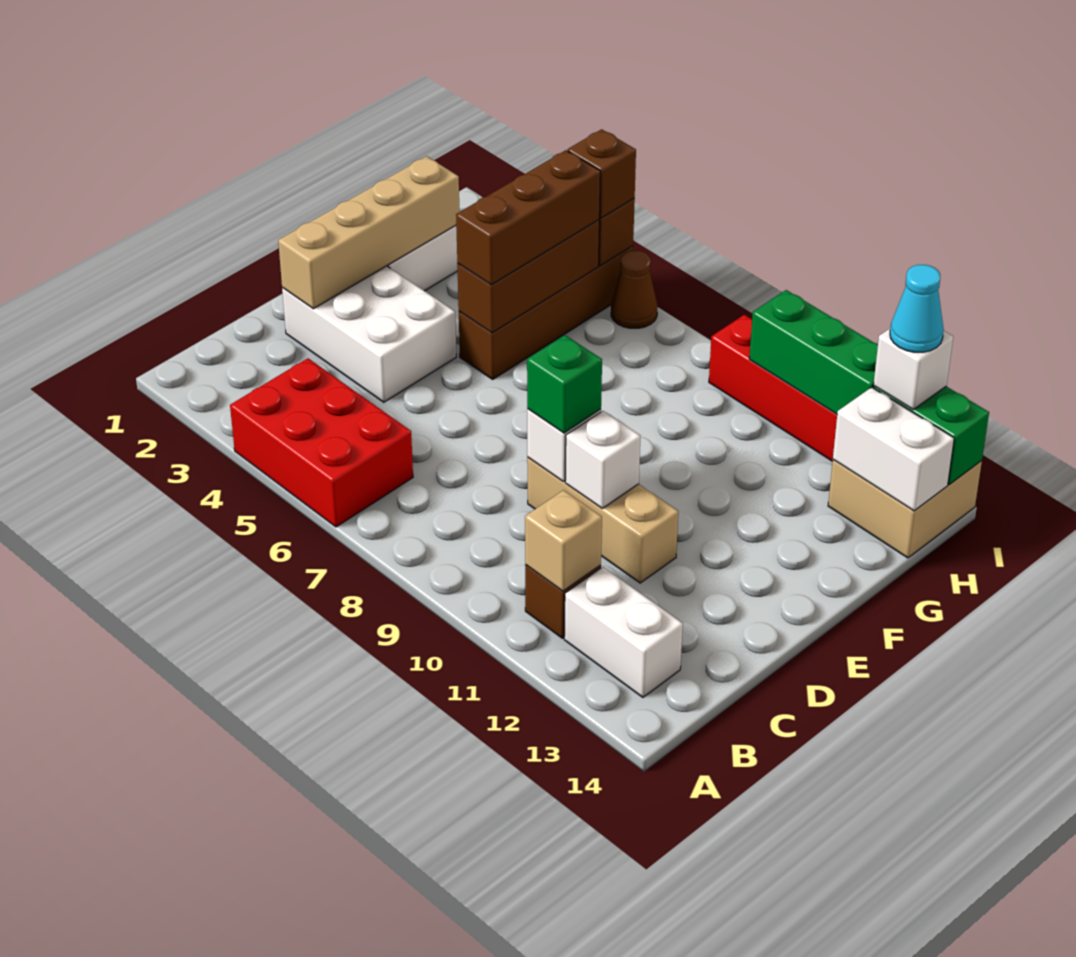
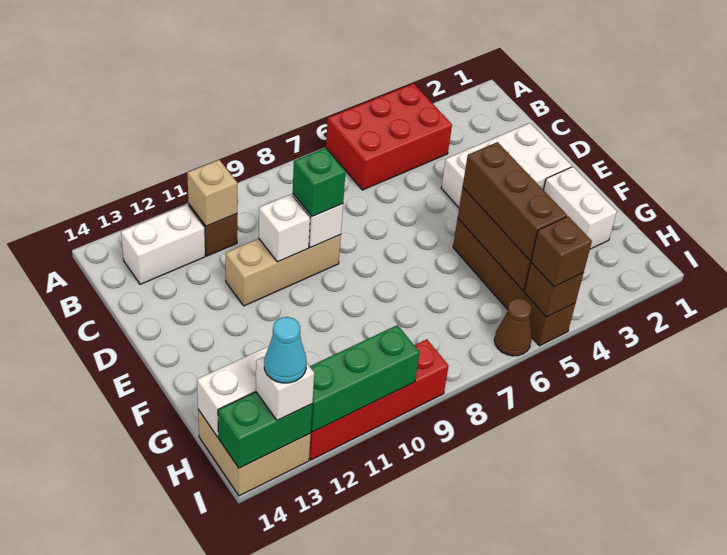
tan brick D2:G2 level 2 -> none

